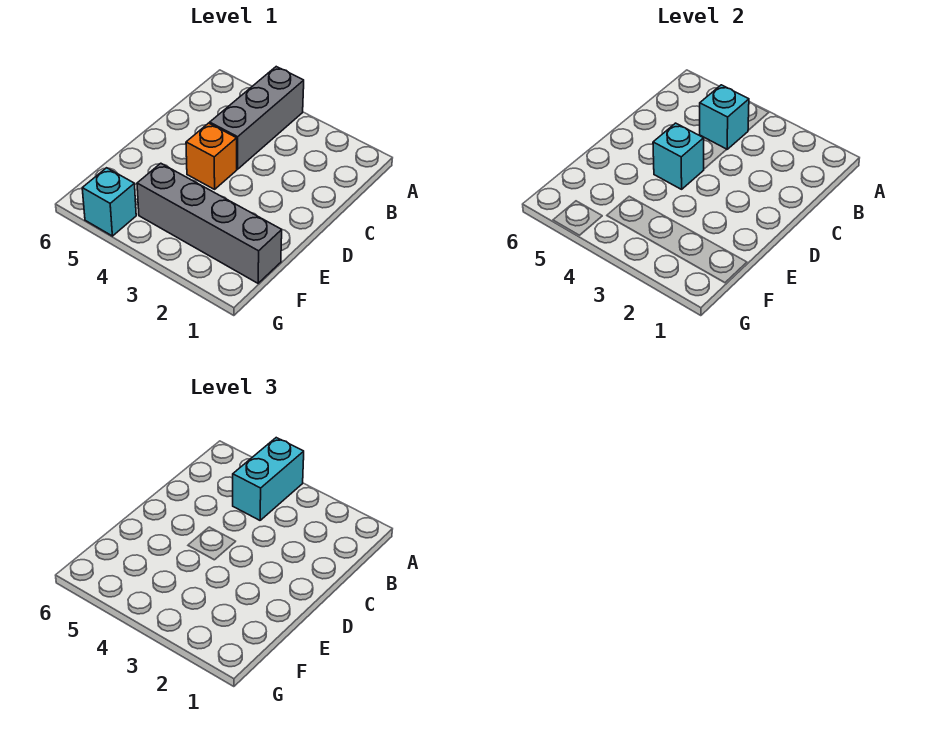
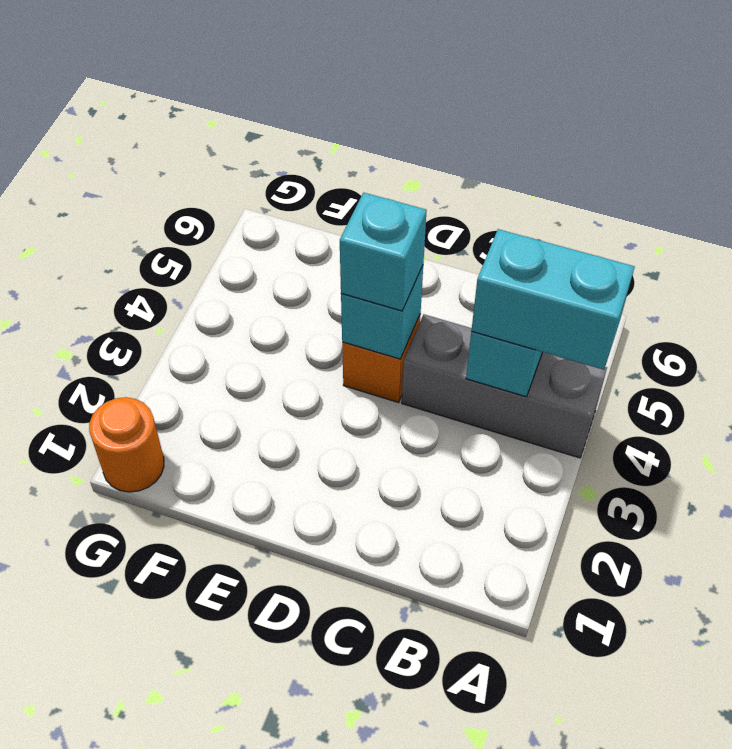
grey brick F1:F4 level 1 -> none
none -> orange round brick G1 level 1
cyan brick G5 level 1 -> cyan brick D4 level 3

